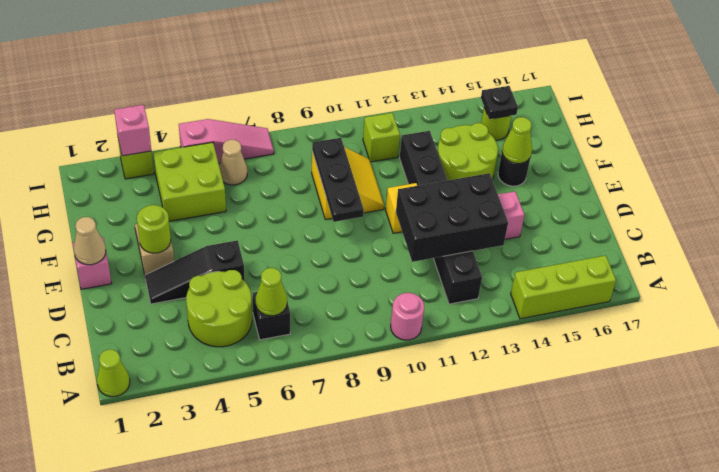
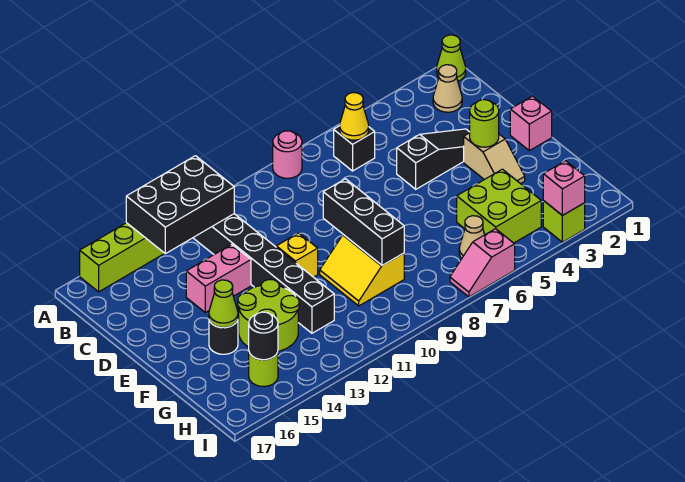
pink round brick A10 level 1 -> pink round brick A8 level 1
lime round brick B4:C5 level 1 -> none
lime cone B6 level 2 -> yellow cone B6 level 2
black brick C11:D13 level 2 -> black brick A12:B14 level 2
tan cone E1 level 2 -> tan cone B2 level 1
black plate E9:G9 level 2 -> black brick E9:G9 level 2
lime brick H11 level 1 -> none
black plate H15 level 2 -> black round brick H15 level 2
pink slope I5:I7 level 1 top 5 -> pink slope I6:I7 level 1 top 6

